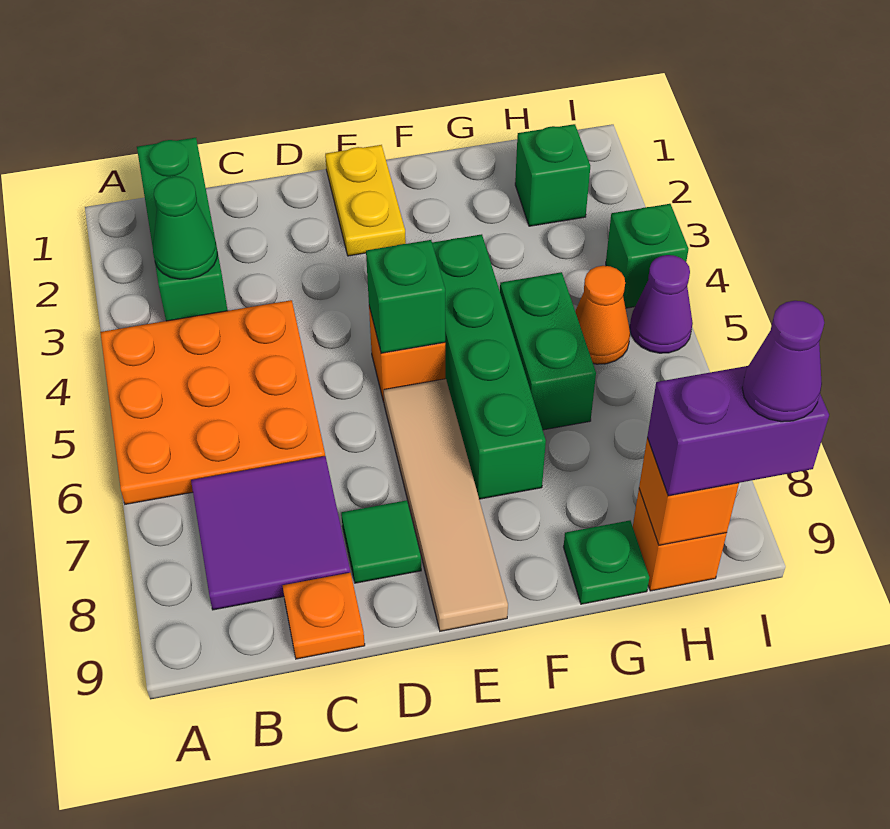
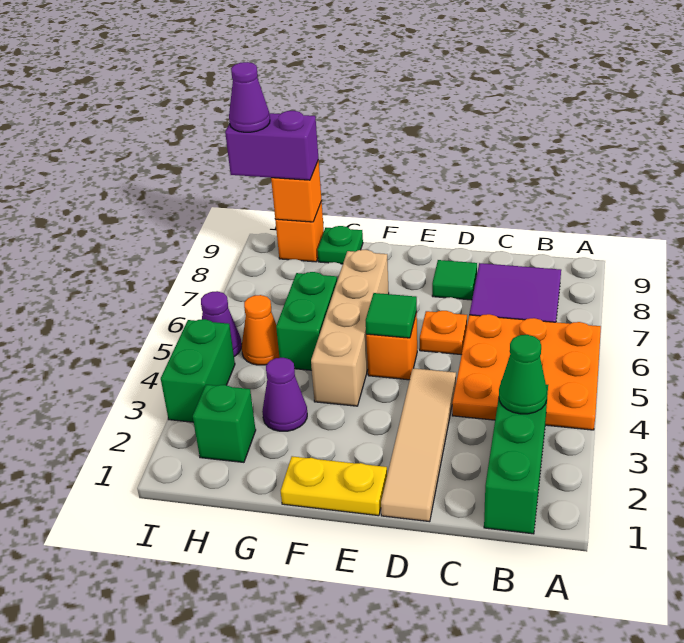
orange plate C9 level 1 -> orange plate D6 level 1
yellow plate E1:E2 level 1 -> yellow plate E1:F1 level 1
green brick E5 level 2 -> green tile E5 level 2
tan tile E6:E9 level 1 -> tan tile D1:D4 level 1
green brick F4:F7 level 1 -> tan brick F4:F7 level 1
none -> purple cone G3 level 1
green brick I4 level 1 -> green brick I3:I4 level 1

